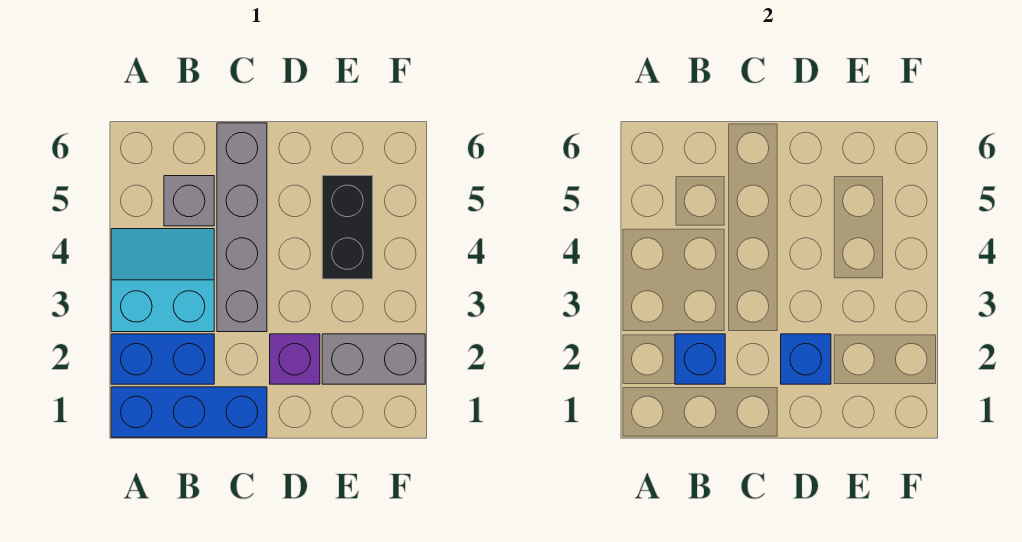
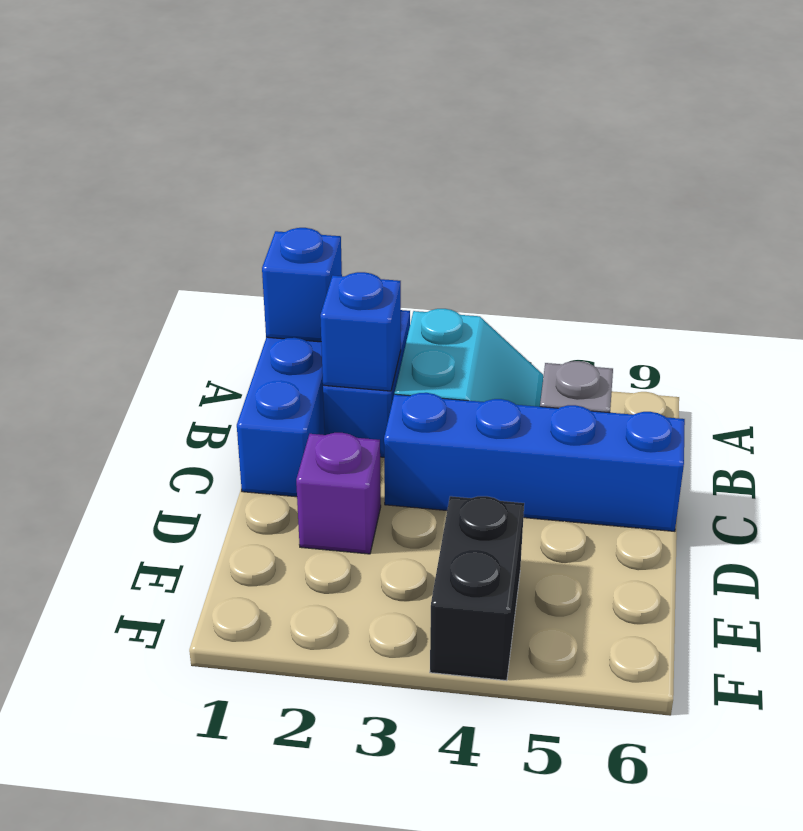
grey brick C3:C6 level 1 -> blue brick C3:C6 level 1
blue brick D2 level 2 -> blue brick A1 level 2
grey brick E2:F2 level 1 -> none
black brick E4:E5 level 1 -> black brick E4:F4 level 1

